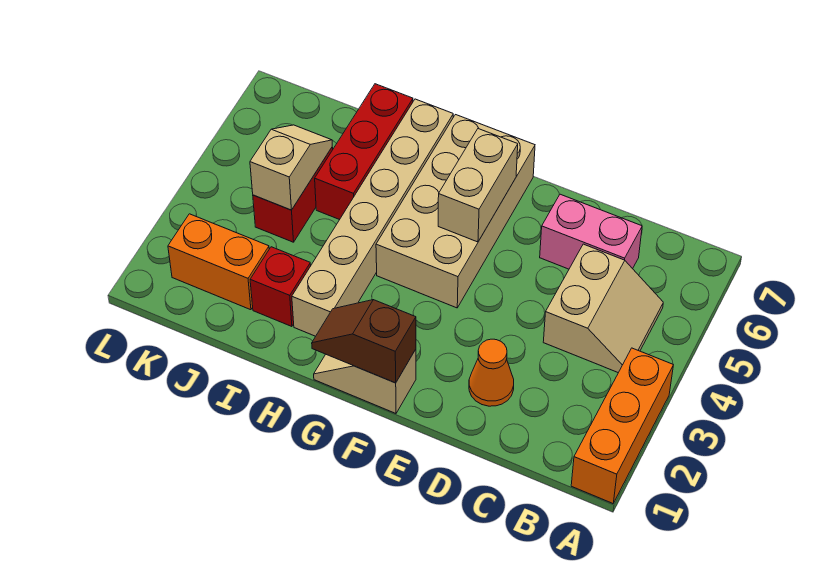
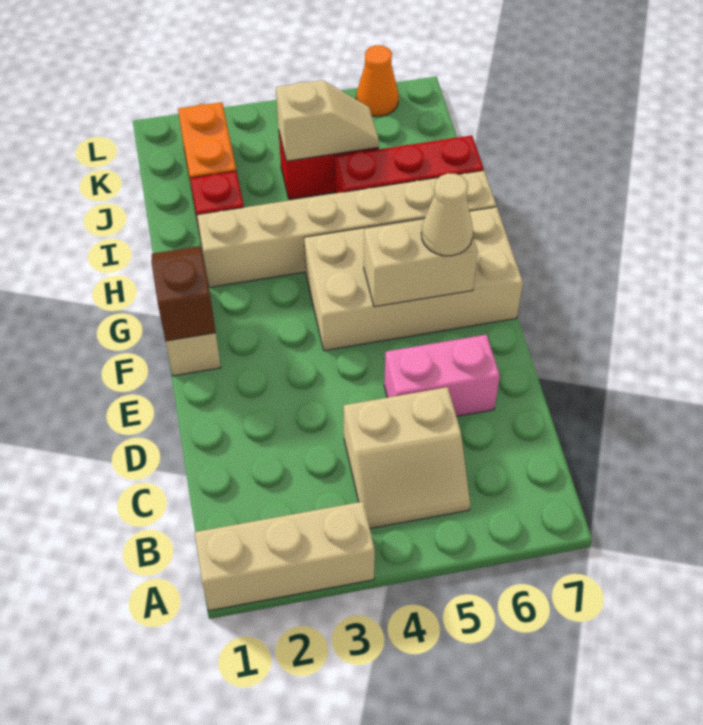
orange brick A1:A3 level 1 -> tan brick A1:A3 level 1
pink brick C6:D6 level 1 -> pink brick D5:D6 level 1
orange cone D2 level 1 -> orange cone L6 level 1
none -> tan cone F6 level 3

